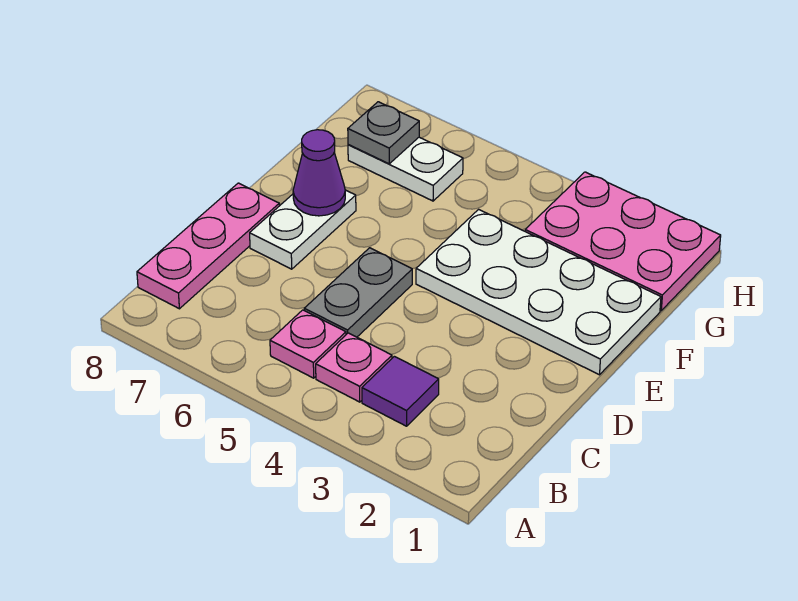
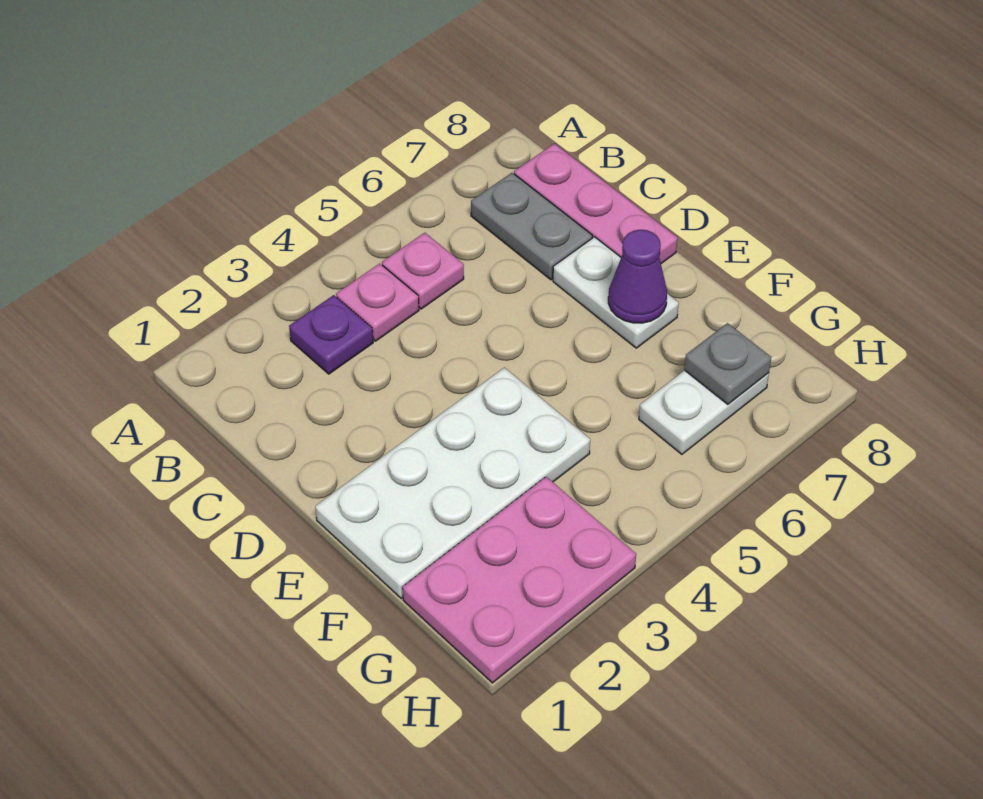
purple tile B3 level 1 -> purple plate B3 level 1
grey plate C5:D5 level 1 -> grey plate B7:C7 level 1

